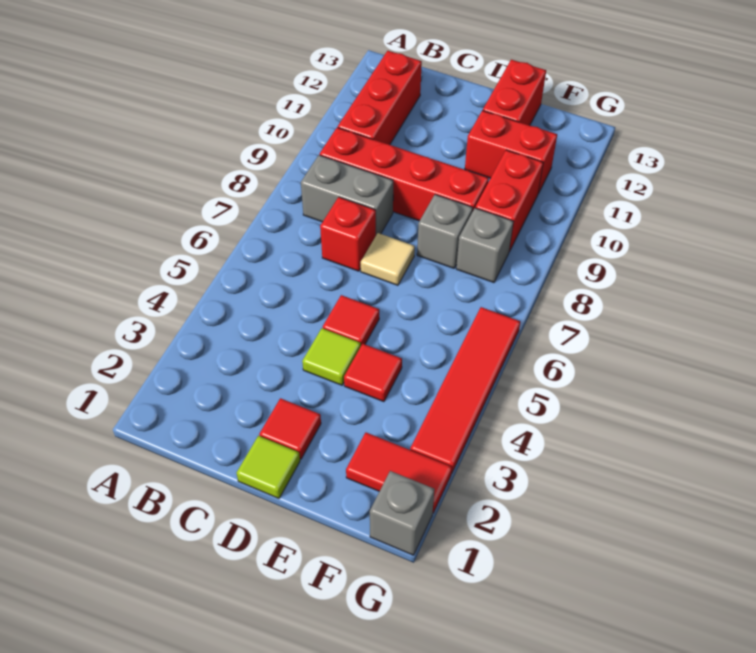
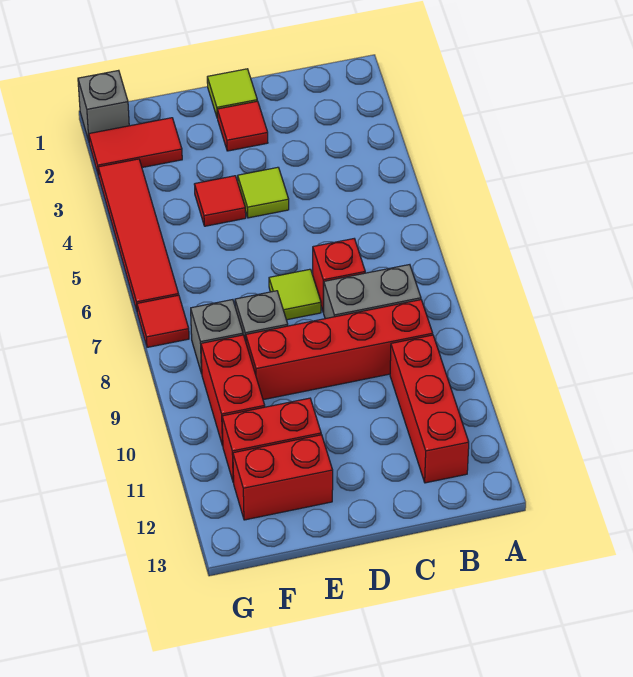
red tile D5 level 1 -> red tile G7 level 1
tan tile D7 level 1 -> lime tile D7 level 1
red brick E12:E13 level 1 -> red brick E12:F12 level 1

